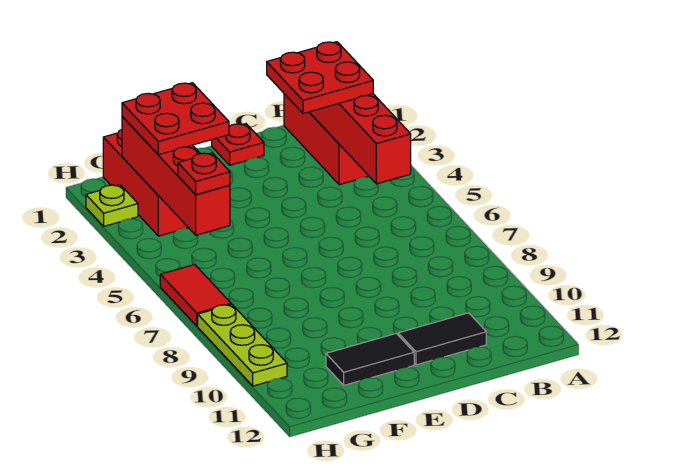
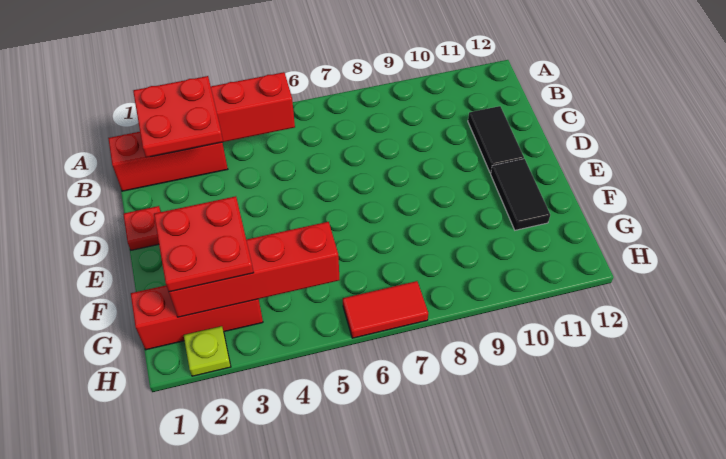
red plate G5 level 3 -> none
lime plate H8:H10 level 1 -> none

